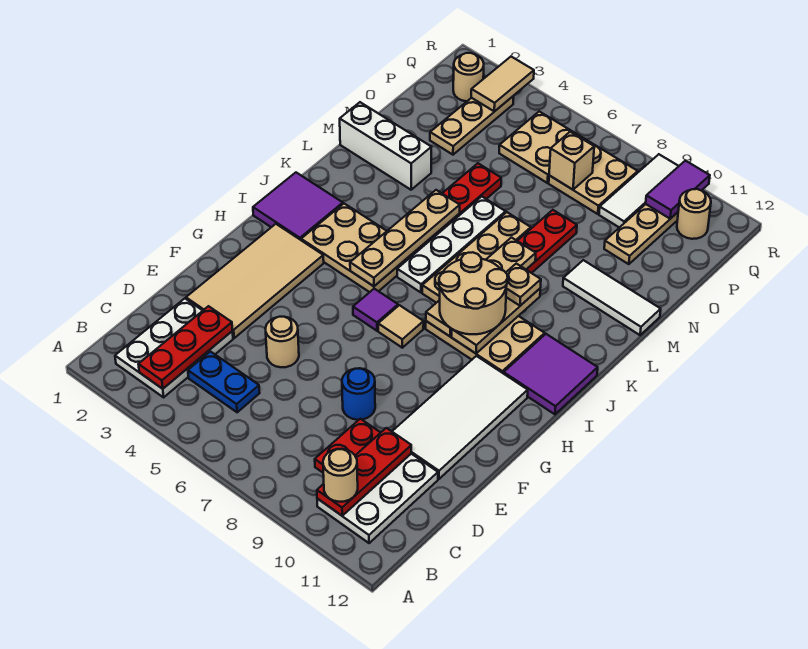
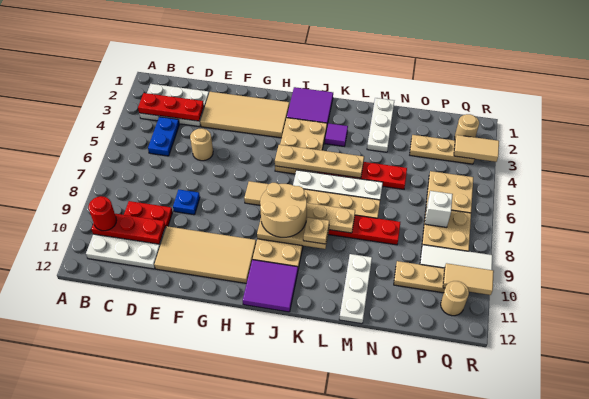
tan round brick B10 level 3 -> red round brick B10 level 3
blue round brick E8 level 1 -> blue plate E8 level 1
white tile E10:H11 level 1 -> tan tile E10:H11 level 1
purple tile H6 level 1 -> purple tile K3 level 1
white brick M1:M3 level 1 -> white plate M1:M3 level 1
white tile M10:M12 level 1 -> white plate M10:M12 level 1
tan brick P7 level 2 -> white brick P7 level 2
purple tile Q10:R10 level 2 -> tan tile Q10:R10 level 2

